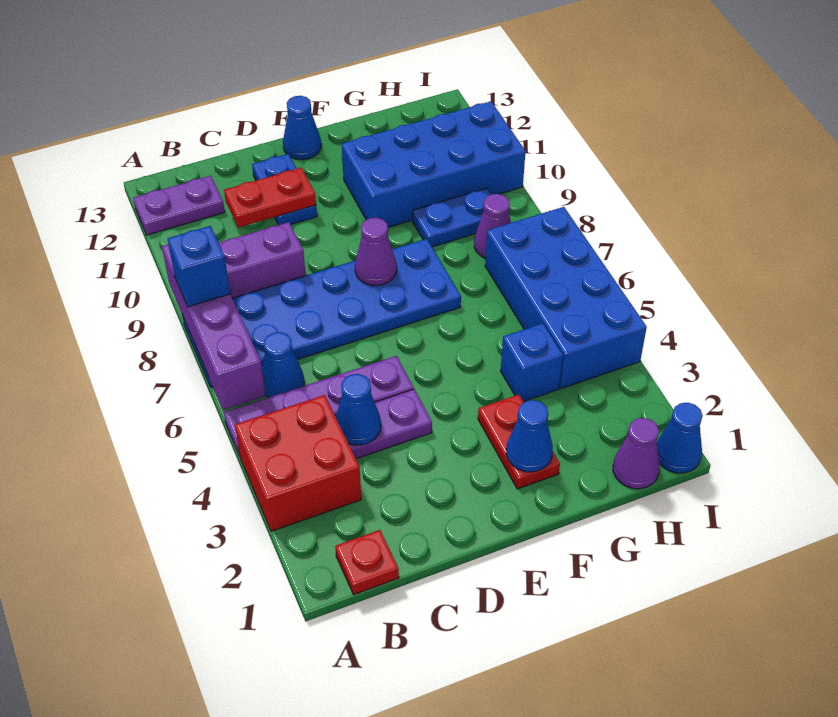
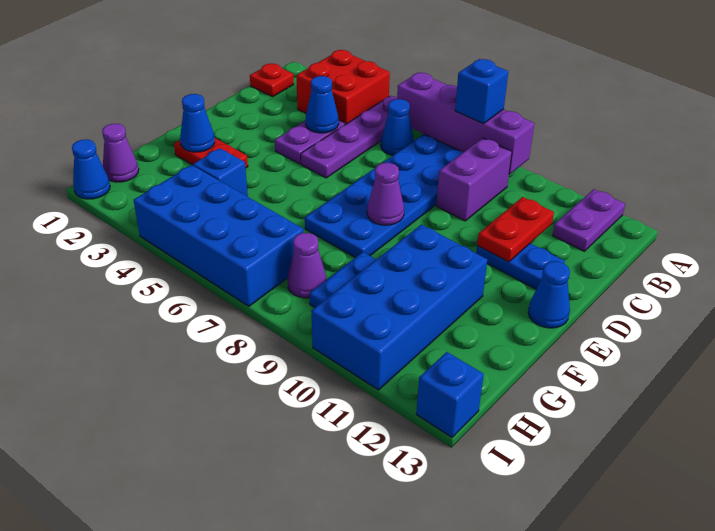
none -> blue brick I13 level 1

